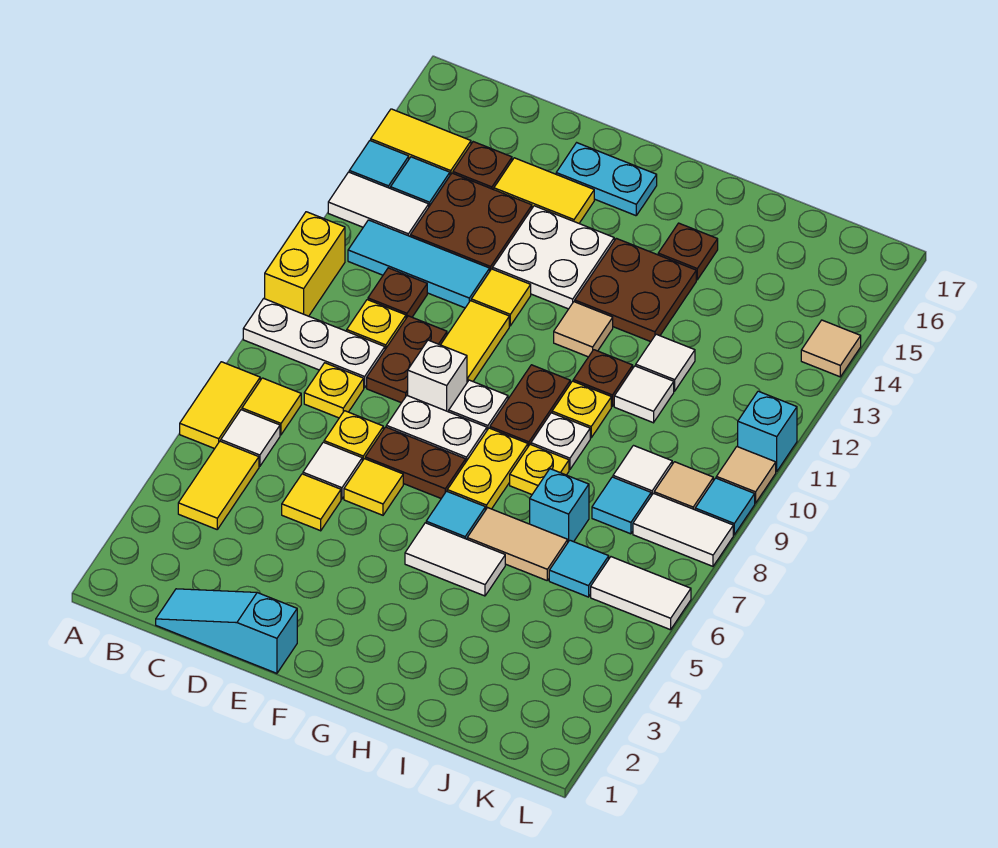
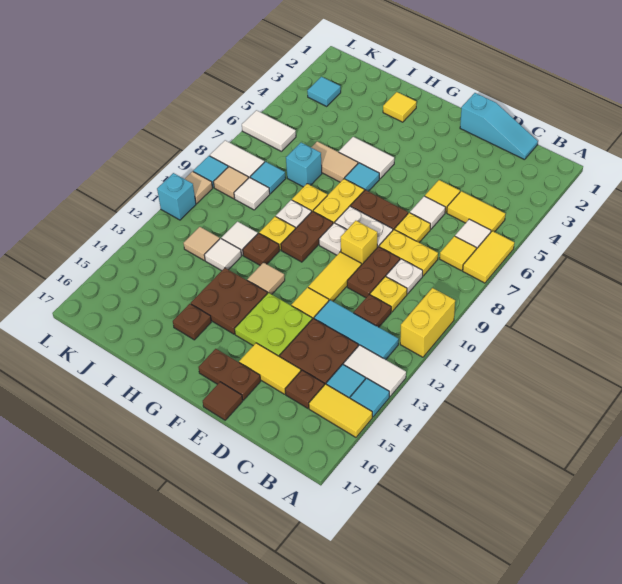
white plate A9:C9 level 1 -> white plate C9 level 1
yellow tile B4:B5 level 1 -> yellow tile B5:C5 level 1
yellow plate C8 level 1 -> yellow plate C8:D8 level 1
yellow tile E6 level 1 -> yellow tile H2 level 1
white brick E9 level 1 -> yellow brick E9 level 1
white plate E13:F14 level 1 -> lime plate E13:F14 level 1
cyan plate E16:F16 level 1 -> brown plate E16:F16 level 1
none -> brown tile E17 level 1
cyan tile J6 level 1 -> cyan tile K3 level 1
tan tile L14 level 1 -> tan tile J12 level 1

